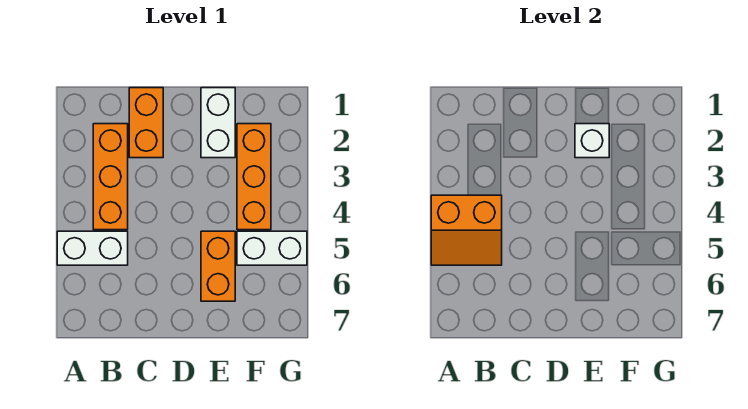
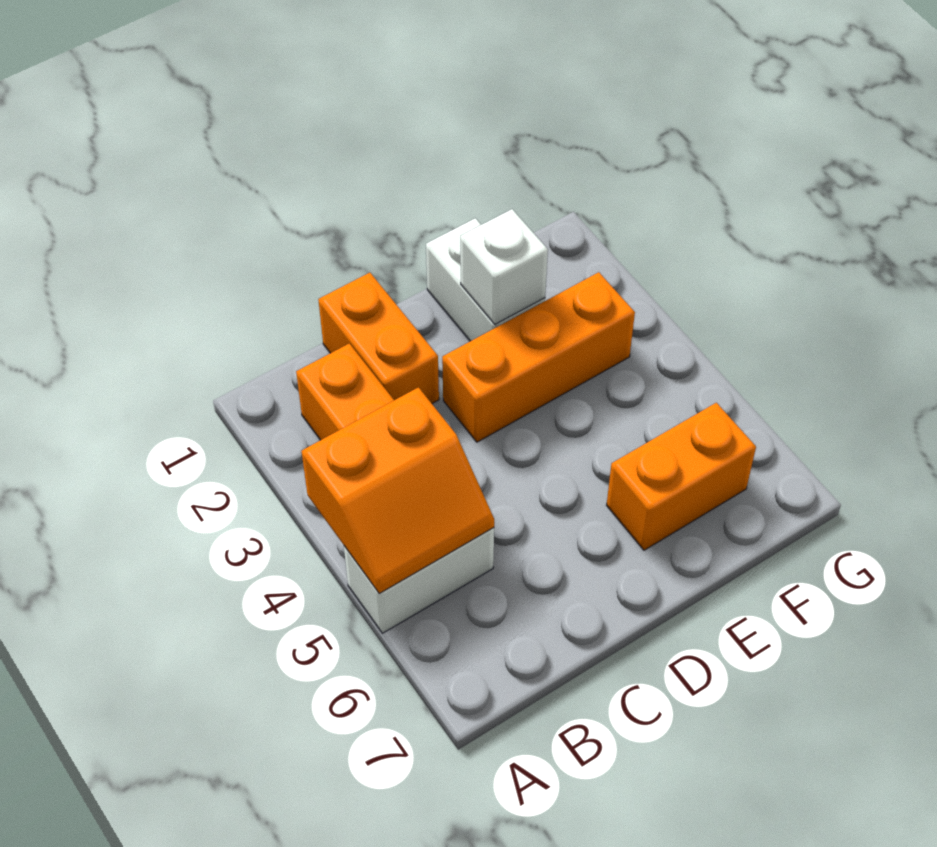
orange brick E5:E6 level 1 -> orange brick E6:F6 level 1
orange brick F2:F4 level 1 -> orange brick D3:F3 level 1
white brick F5:G5 level 1 -> none

